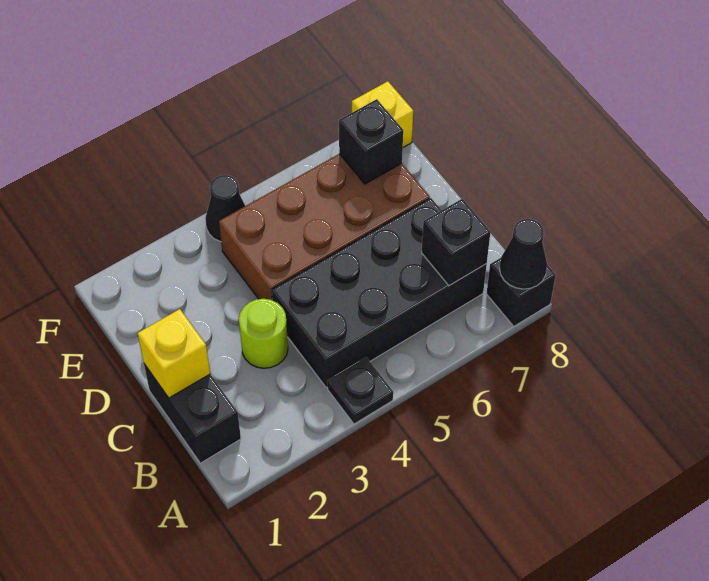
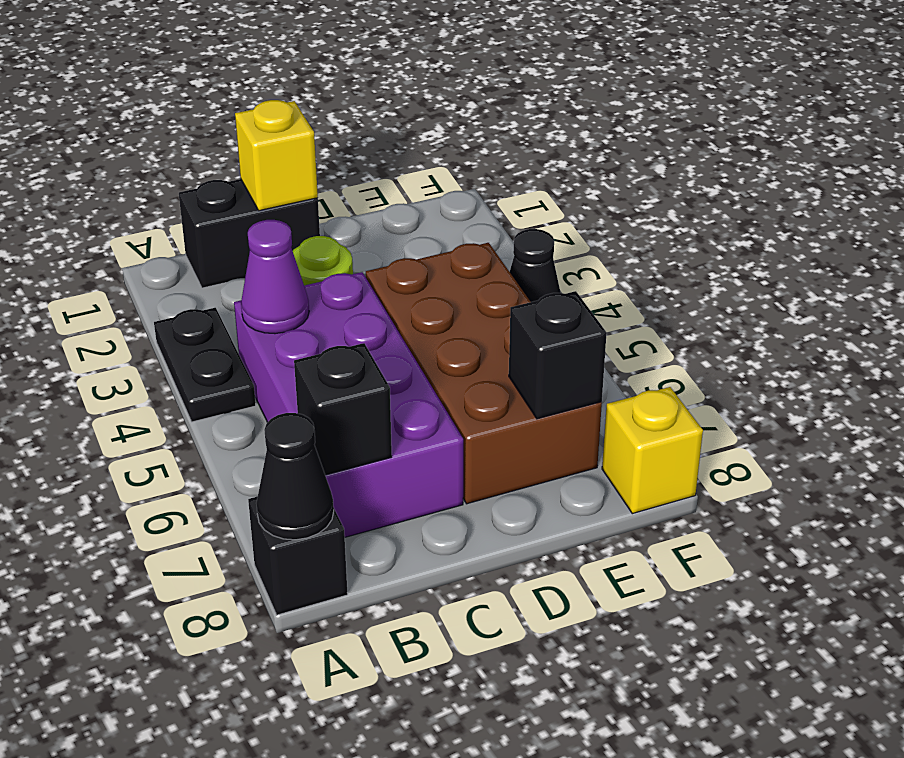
black plate A4 level 1 -> black plate A3:A4 level 1
black brick B4:C7 level 1 -> purple brick B4:C7 level 1
none -> purple cone B4 level 2

